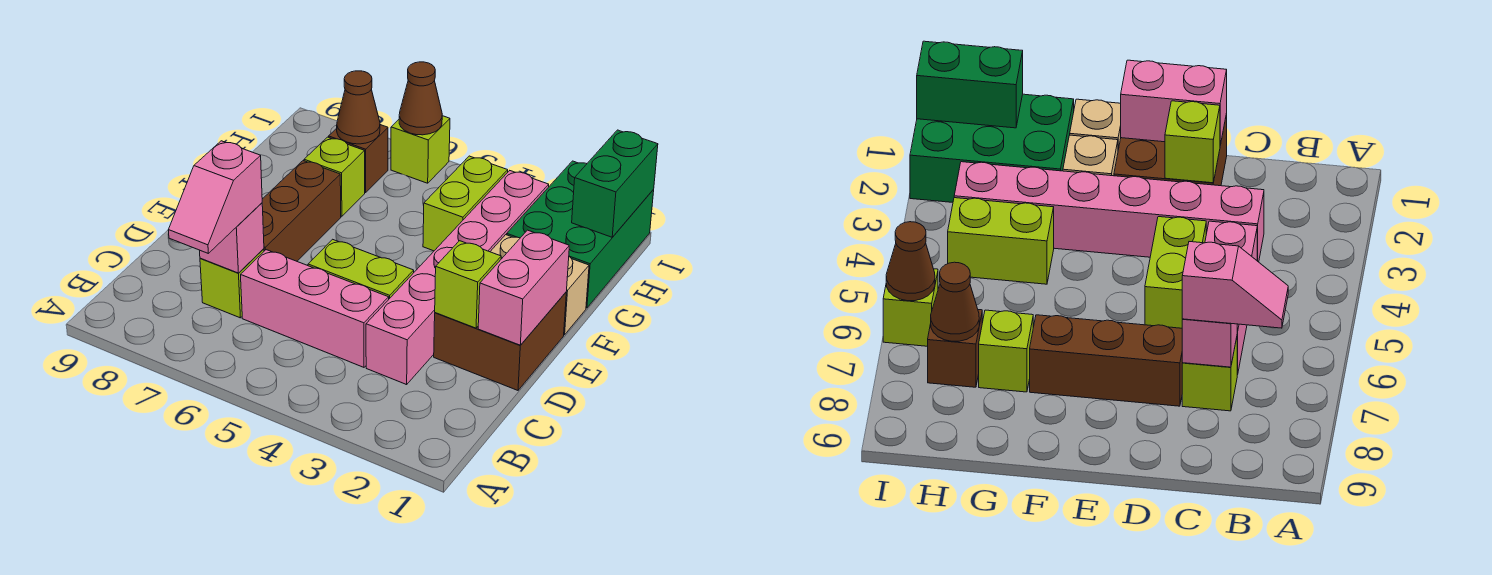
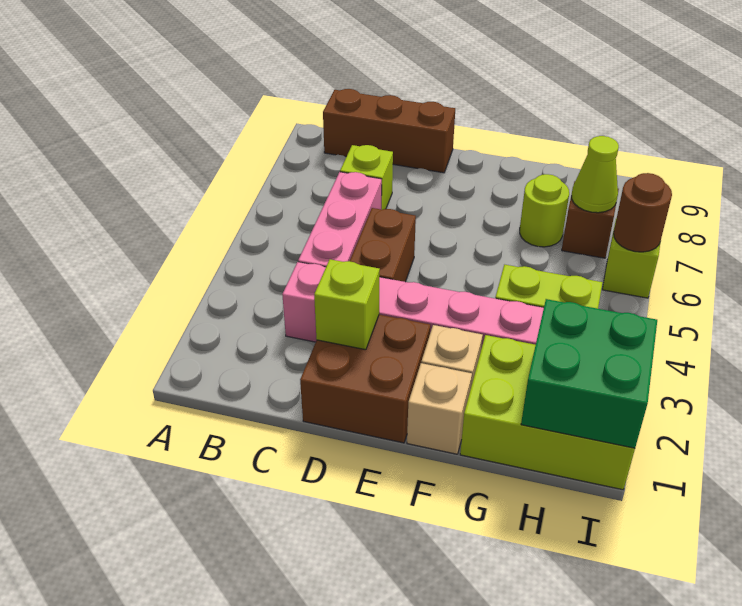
pink slope B7:C7 level 3 top C -> none
pink brick C7 level 2 -> none
pink brick D1:E1 level 2 -> none
lime brick D4:D5 level 1 -> brown brick D4:D5 level 1
brown brick D7:F7 level 1 -> brown brick B9:D9 level 1
green brick G1:I2 level 1 -> lime brick G1:I2 level 1
lime brick G7 level 1 -> lime round brick G7 level 1
green brick H1:I1 level 2 -> green brick H1:I2 level 2
brown cone H7 level 2 -> lime cone H7 level 2
brown cone I6 level 2 -> brown round brick I6 level 2

